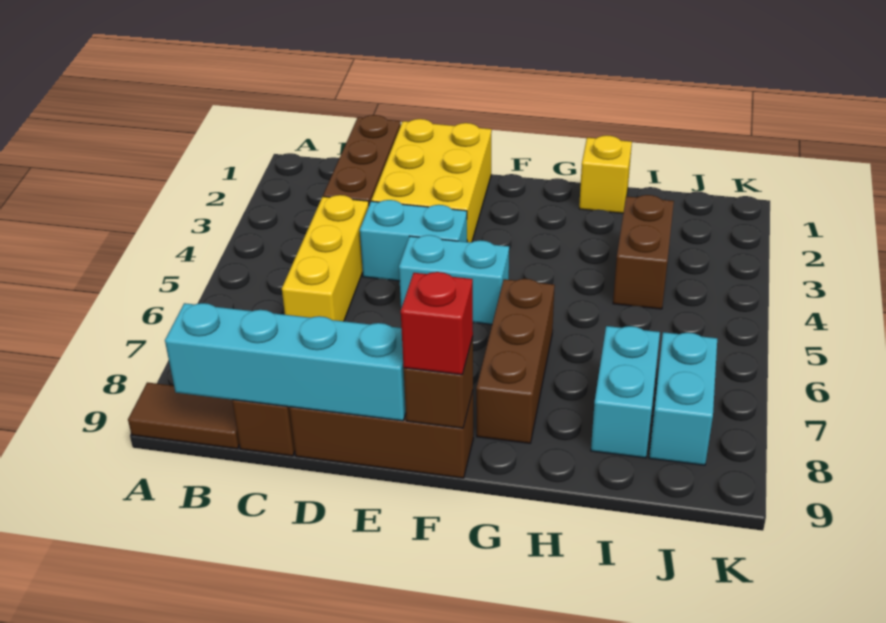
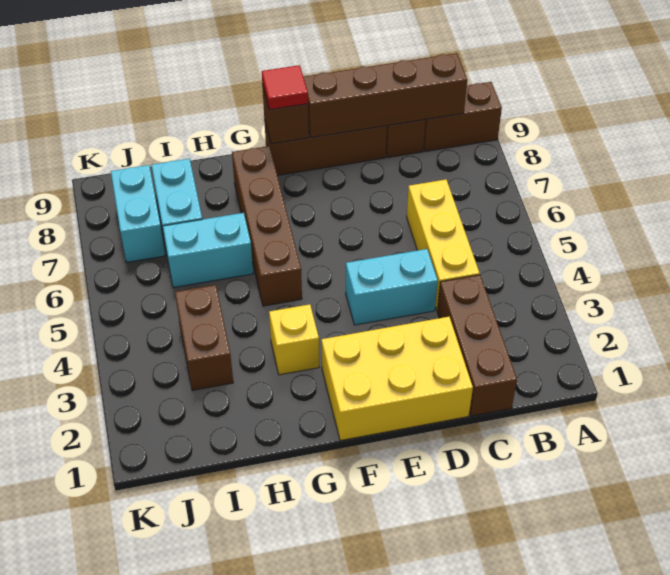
brown tile A9:B9 level 1 -> brown brick A9:B9 level 1
cyan brick B9:E9 level 2 -> brown brick B9:E9 level 2
yellow brick D1:E3 level 1 -> yellow brick D1:F2 level 1
cyan brick E5:F5 level 1 -> cyan brick H6:I6 level 1
red brick F9 level 3 -> red tile F9 level 3
brown brick G6:G8 level 1 -> brown brick G5:G8 level 1
yellow brick H1 level 1 -> yellow brick G3 level 1

